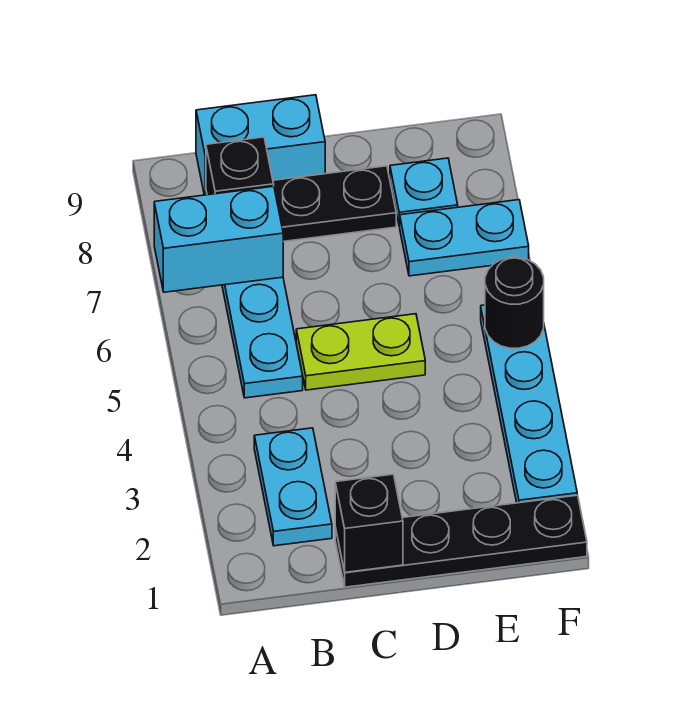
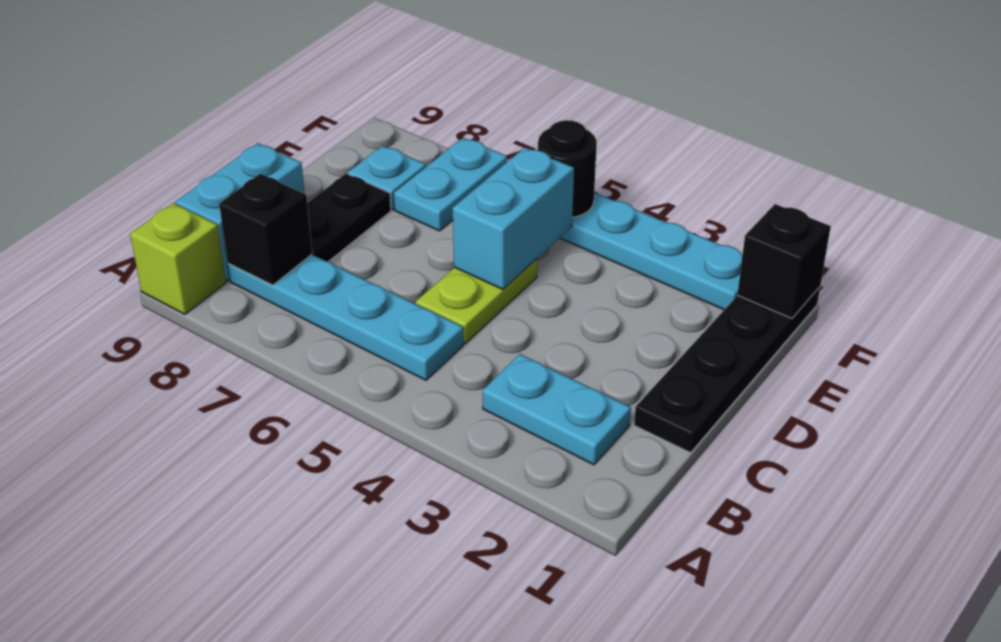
cyan brick A7:B7 level 2 -> cyan brick D5:E5 level 2
none -> lime brick A9 level 1
black brick C1 level 2 -> black brick F1 level 2

